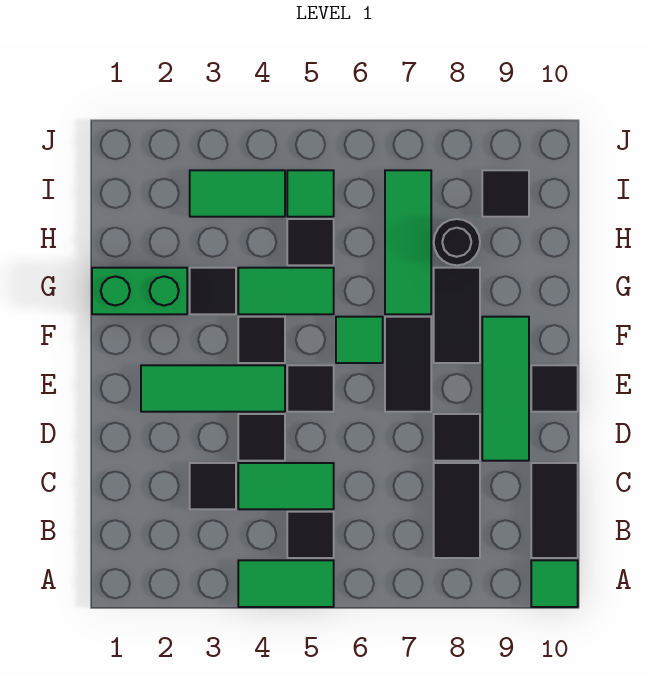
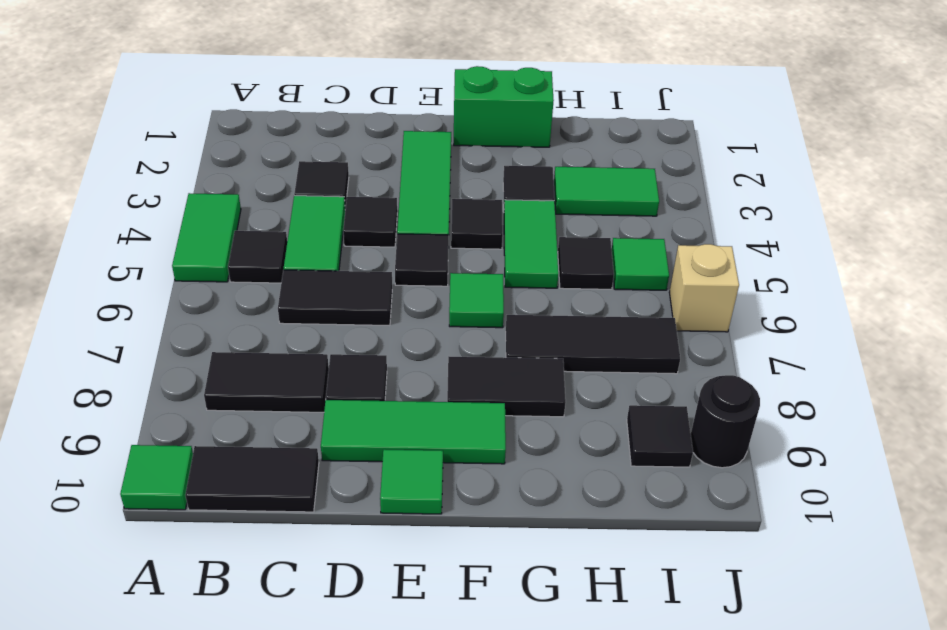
black tile E7:F7 level 1 -> black tile C6:D6 level 1
black tile E10 level 1 -> green tile E10 level 1
green brick G1:G2 level 1 -> green brick F1:G1 level 1
green tile G7:I7 level 1 -> black tile G7:I7 level 1
black round brick H8 level 1 -> black round brick J9 level 1
green tile I3:I4 level 1 -> green tile H3:I3 level 1
none -> tan brick J6 level 1

